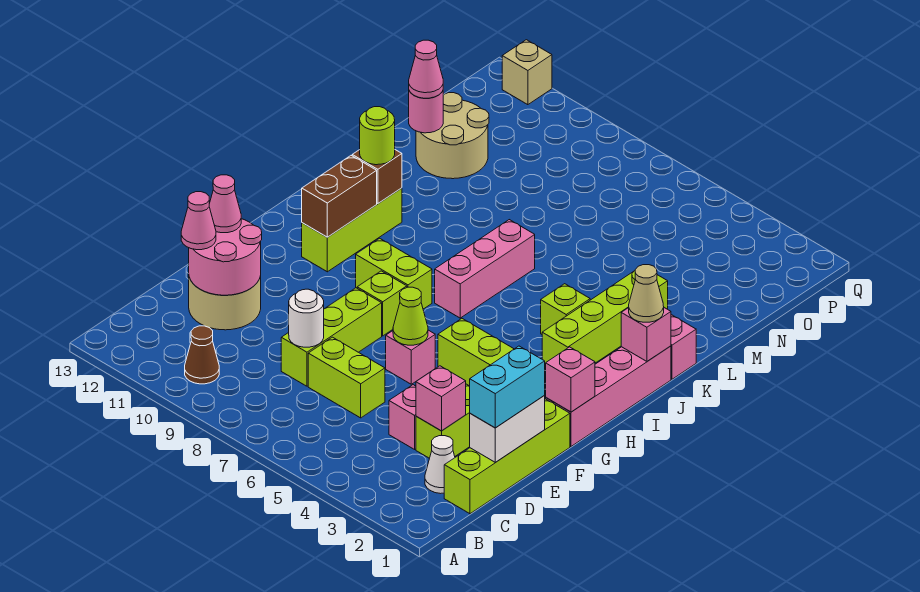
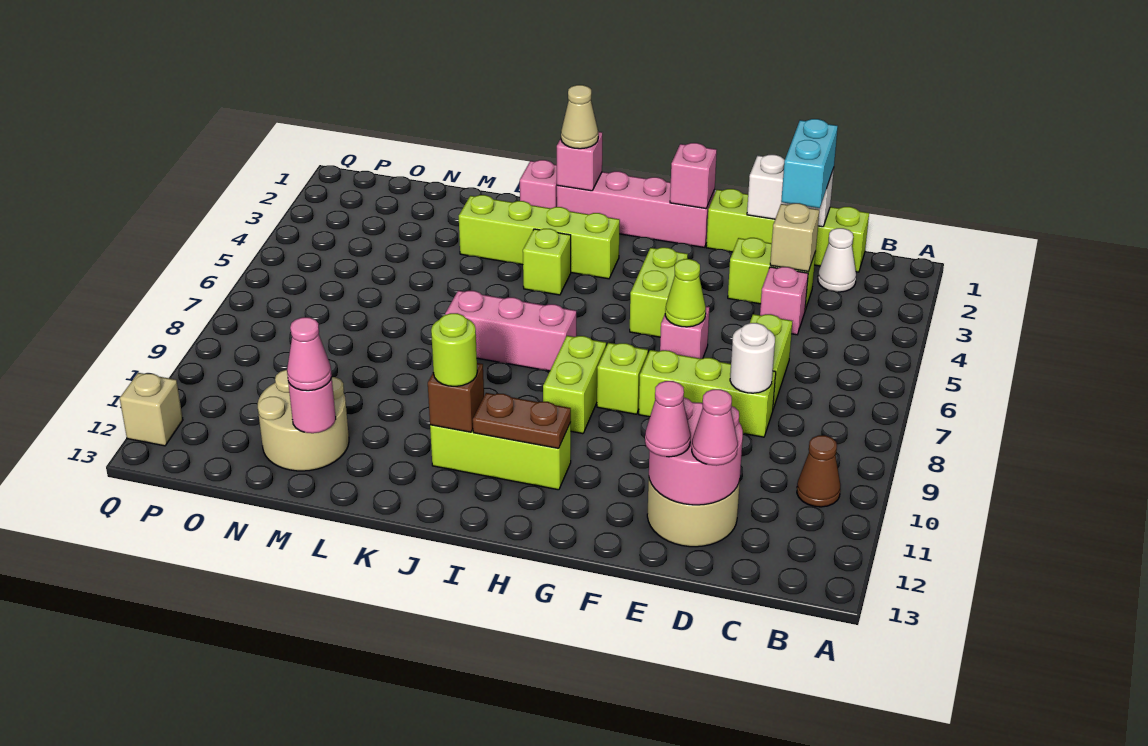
cyan brick D1:E1 level 3 -> cyan brick D1:D2 level 3
pink brick D3 level 2 -> tan brick D3 level 2
brown brick H11:I11 level 2 -> brown plate H11:I11 level 2

